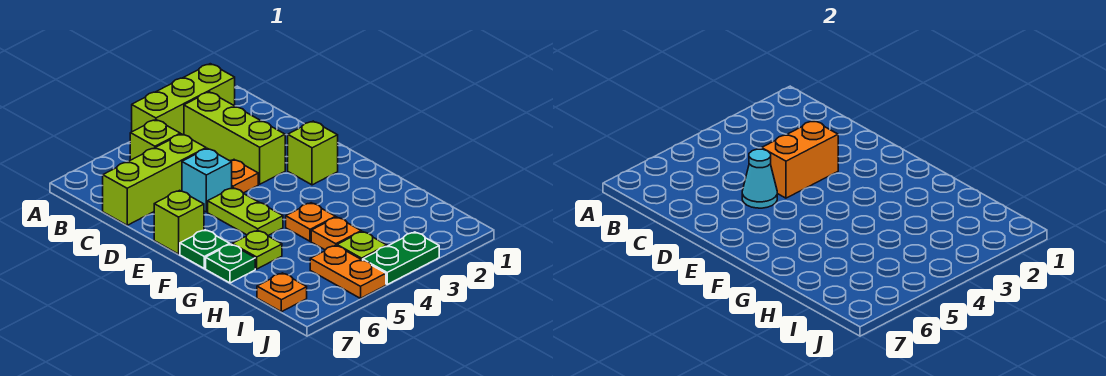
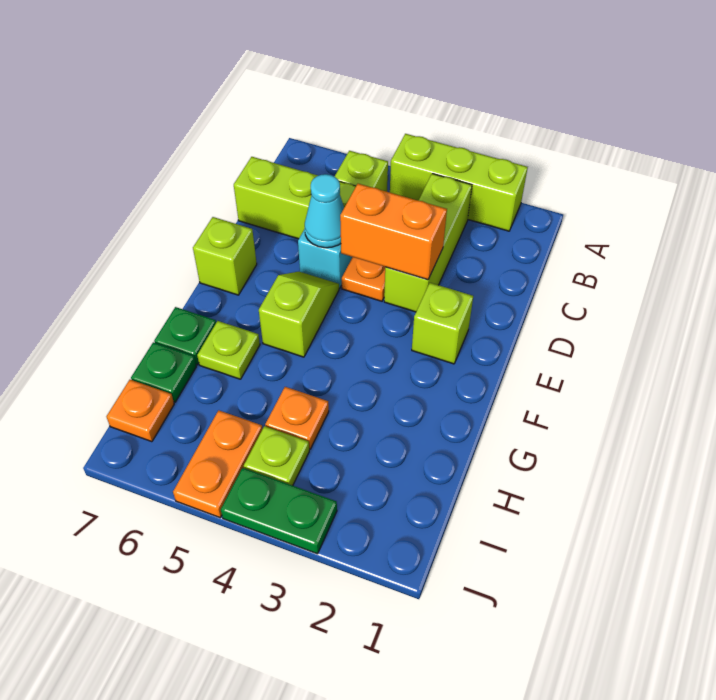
lime plate E5:F5 level 1 -> lime slope E5:F5 level 1 top F
green plate F7 level 1 -> green plate H7 level 1
orange plate G4 level 1 -> none

